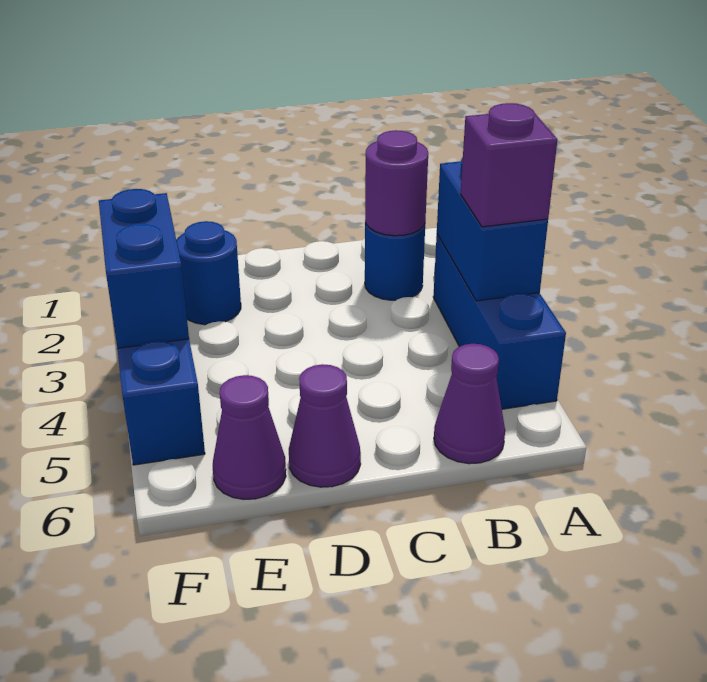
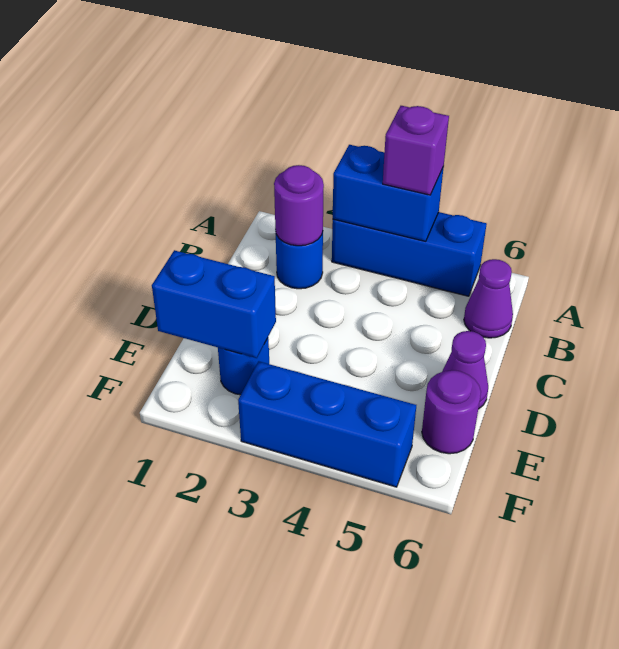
purple cone E6 level 1 -> purple round brick E6 level 1
blue brick F3:F4 level 2 -> blue brick E1:E2 level 2

